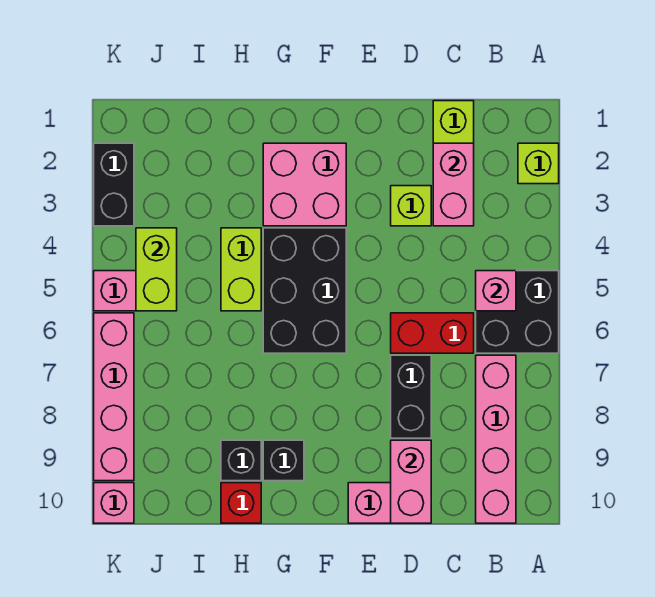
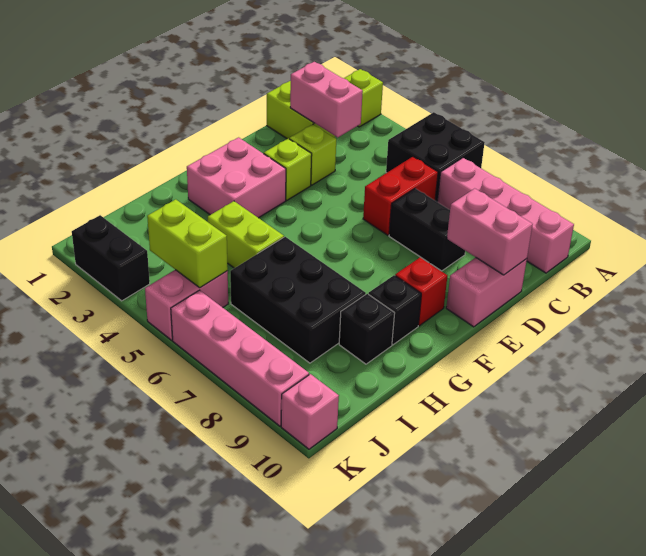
pink brick B5 level 2 -> none
none -> lime brick E3 level 1
black brick F4:G6 level 1 -> black brick H6:I8 level 1
red brick H10 level 1 -> red brick F9 level 1

